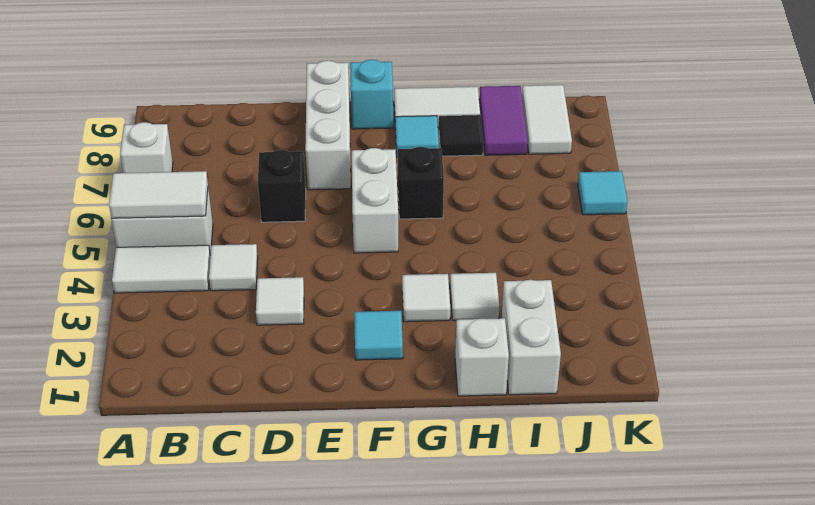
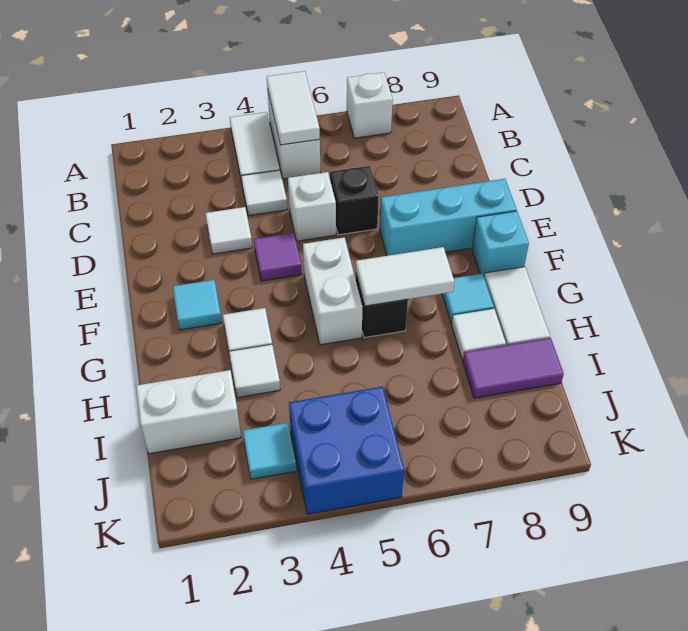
none -> purple tile E4 level 1
white brick E7:E9 level 1 -> cyan brick E7:E9 level 1
white brick F5:F6 level 1 -> white brick F5:G5 level 1
white brick H1 level 1 -> white brick D5 level 1
black tile H8 level 1 -> white tile H8 level 1
none -> blue brick J4:K5 level 1
white tile J8:J9 level 1 -> white tile G6:G7 level 2
cyan tile K6 level 1 -> cyan tile J3 level 1

